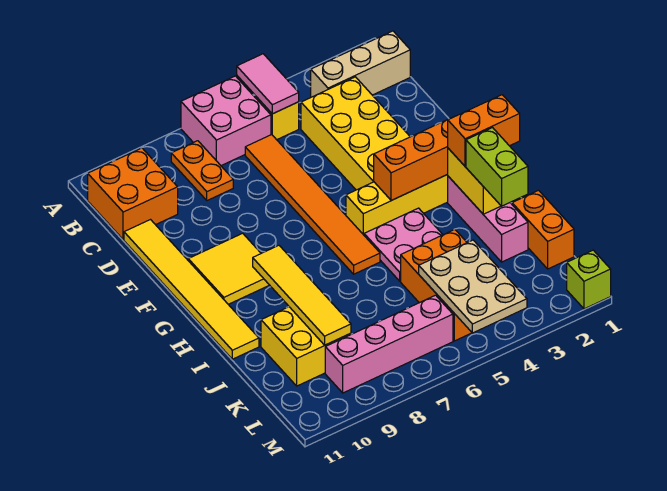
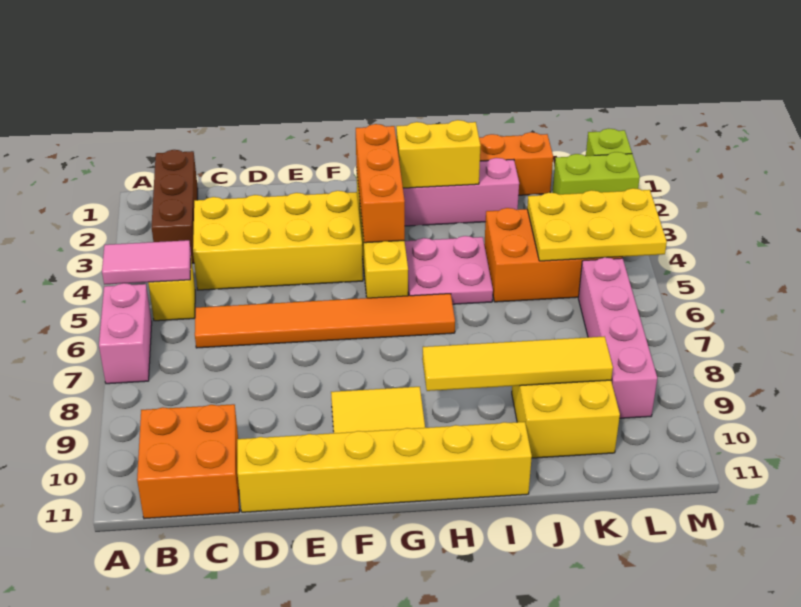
pink brick A6:B7 level 1 -> pink brick A6:A7 level 1
tan brick B1:B3 level 1 -> brown brick B1:B3 level 1
orange plate B8:C8 level 1 -> none
yellow tile D11:I11 level 1 -> yellow brick D11:I11 level 1
orange brick H1:H2 level 3 -> none
lime brick I2:J2 level 3 -> lime brick L2:M2 level 1
tan plate K4:M5 level 2 -> yellow plate K4:M5 level 2

